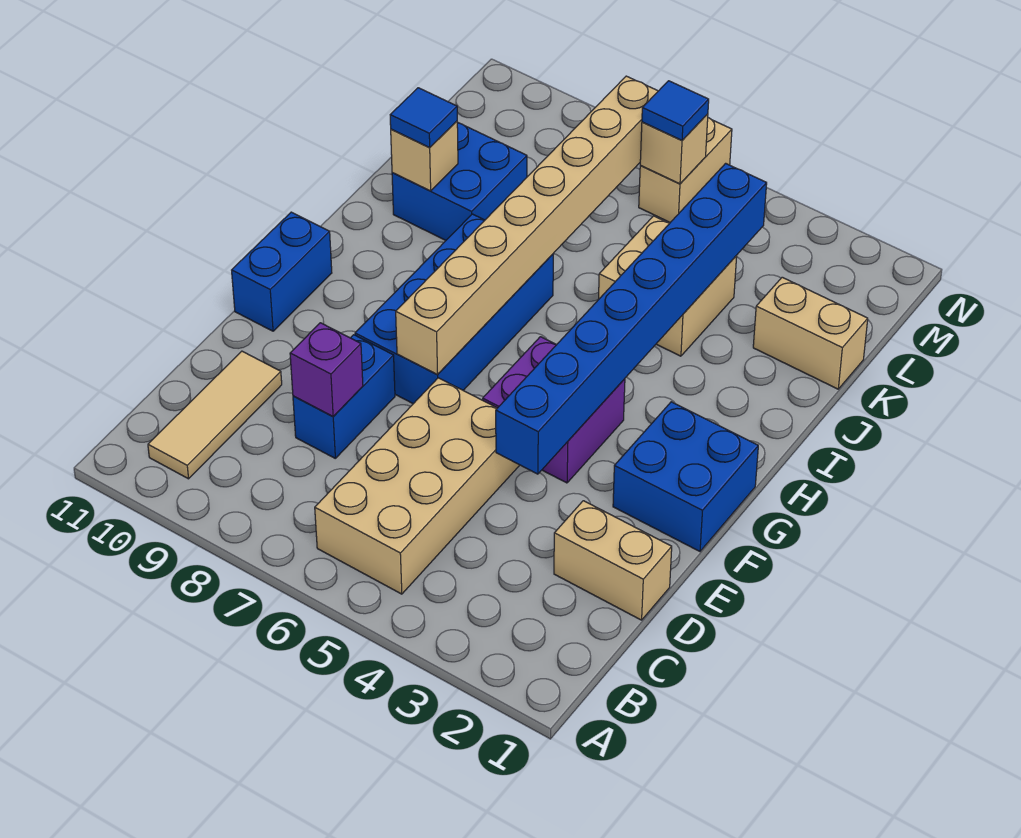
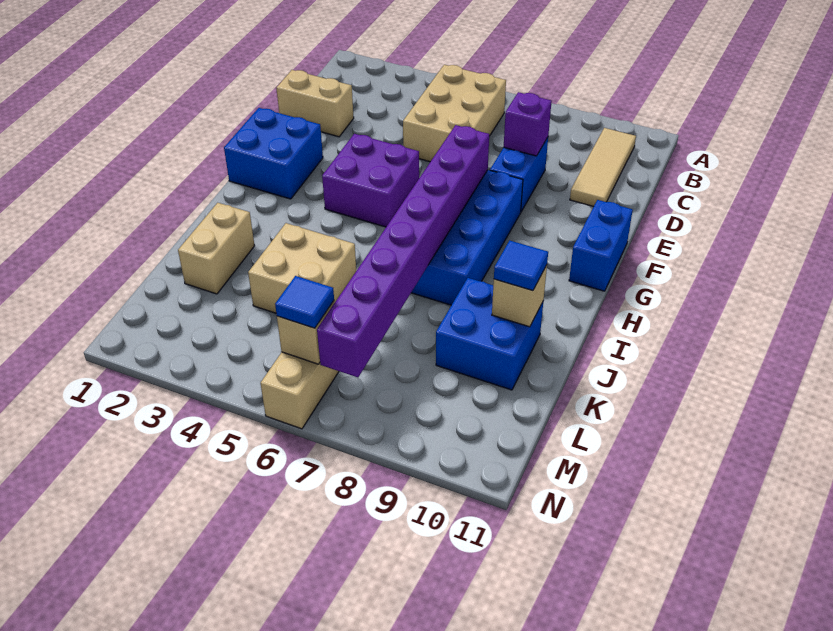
tan brick B5:E6 level 1 -> tan brick B5:D6 level 1
blue brick E4:L4 level 2 -> none
tan brick F7:M7 level 2 -> purple brick F7:M7 level 2
tan brick K1:K2 level 1 -> tan brick J2:K2 level 1

